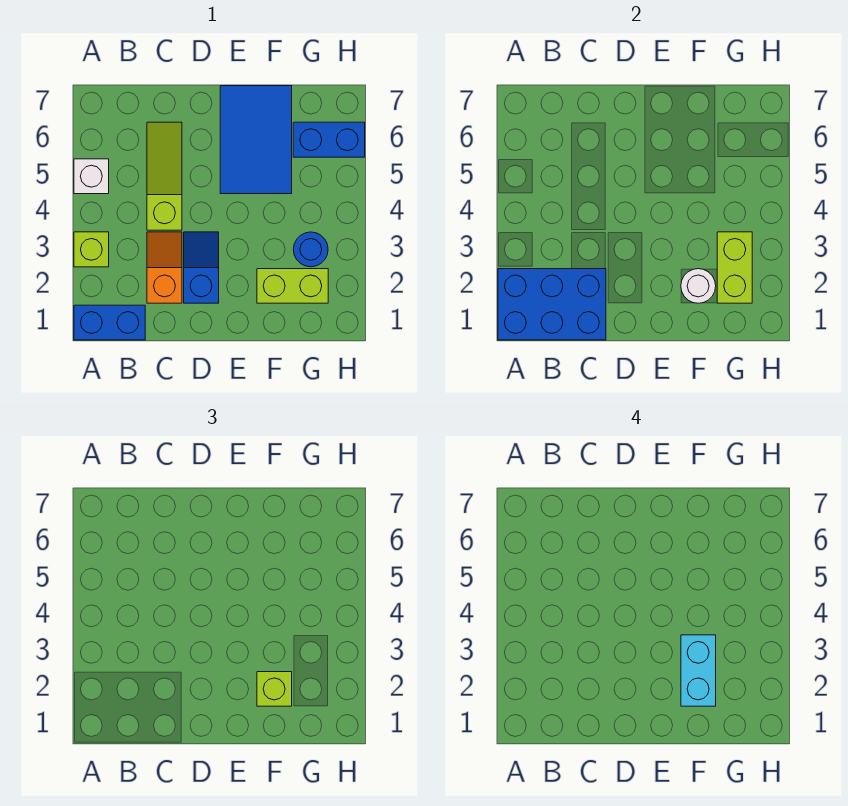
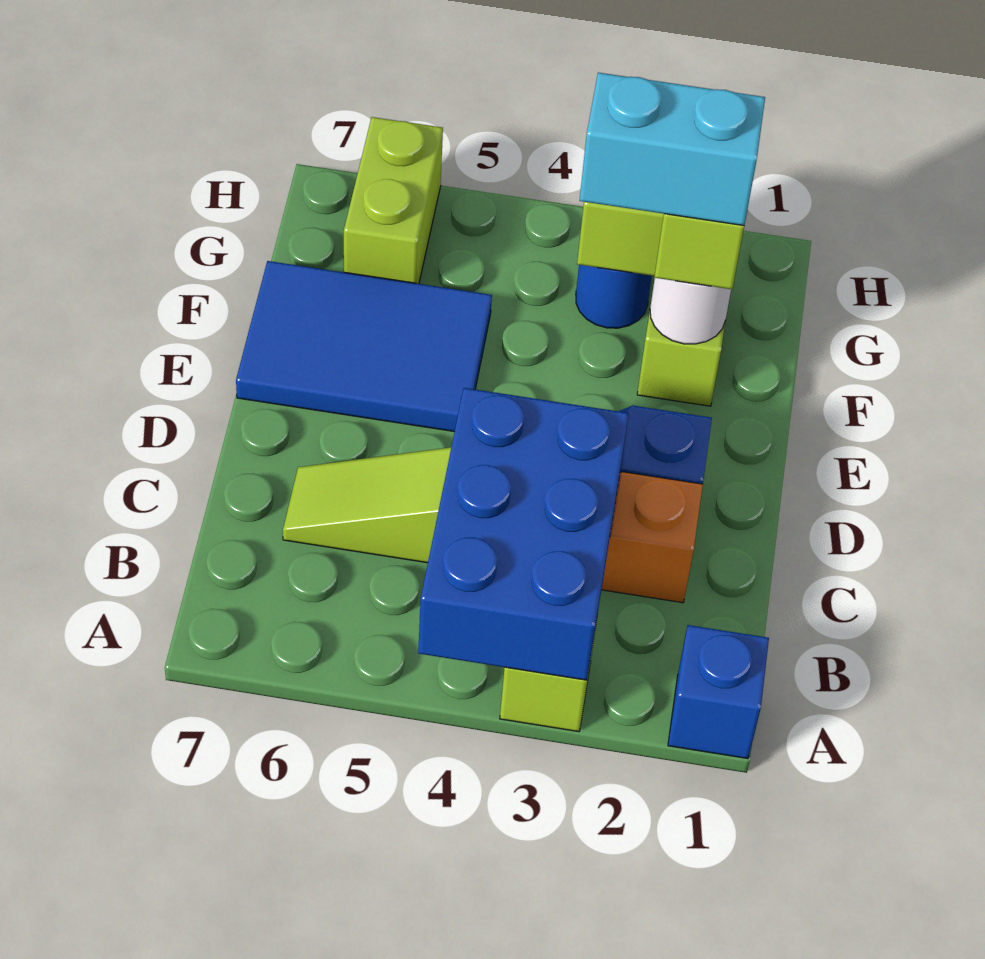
blue brick A1:B1 level 1 -> blue brick A1 level 1
blue brick A1:C2 level 2 -> blue brick A3:C4 level 2
white brick A5 level 1 -> none
blue brick G6:H6 level 1 -> lime brick G6:H6 level 1

